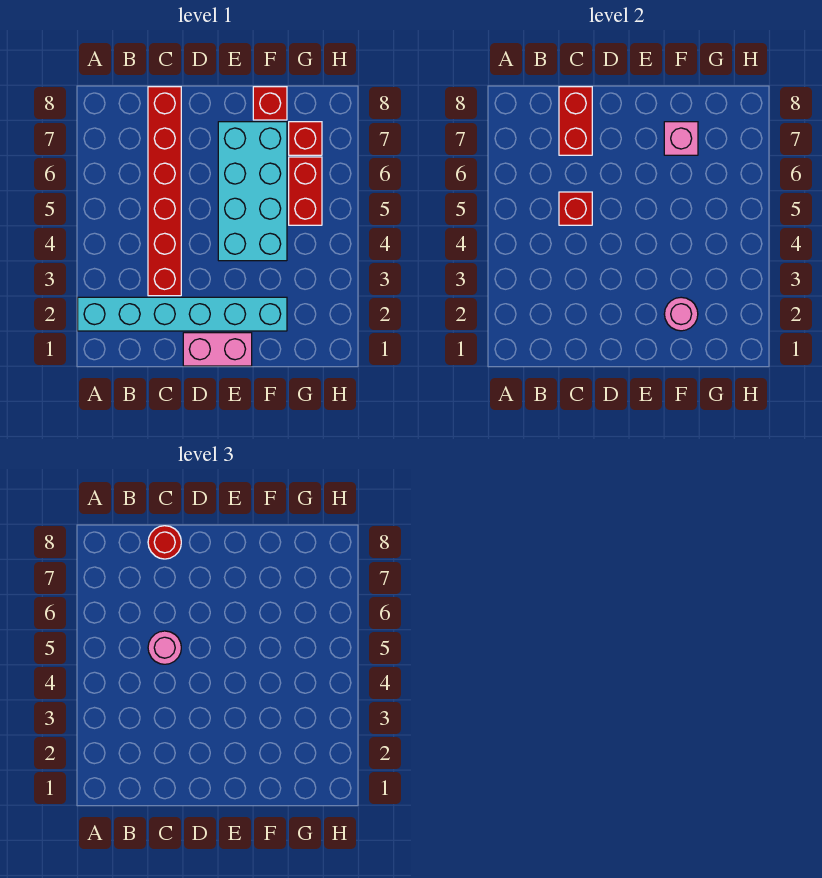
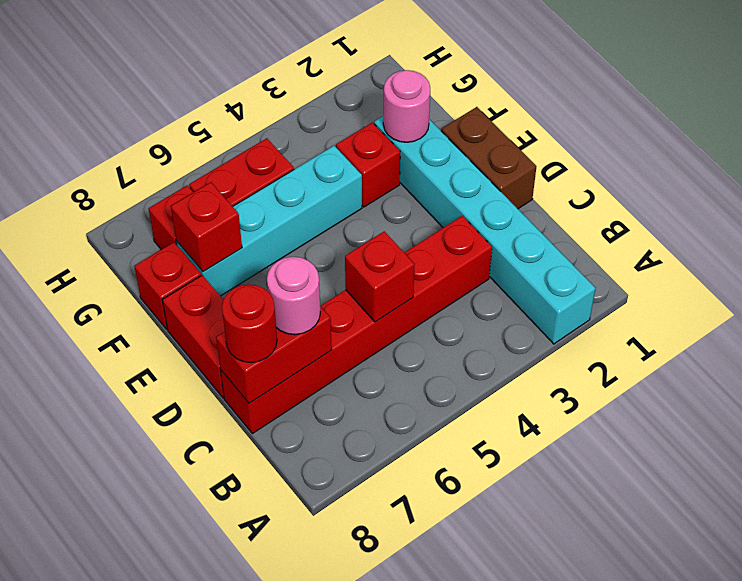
pink round brick C5 level 3 -> pink round brick C7 level 3
pink brick D1:E1 level 1 -> brown brick D1:E1 level 1
none -> red brick D8:E8 level 1
cyan brick E4:F7 level 1 -> cyan brick F4:F7 level 1
none -> red brick F3 level 1
pink brick F7 level 2 -> red brick F7 level 2

